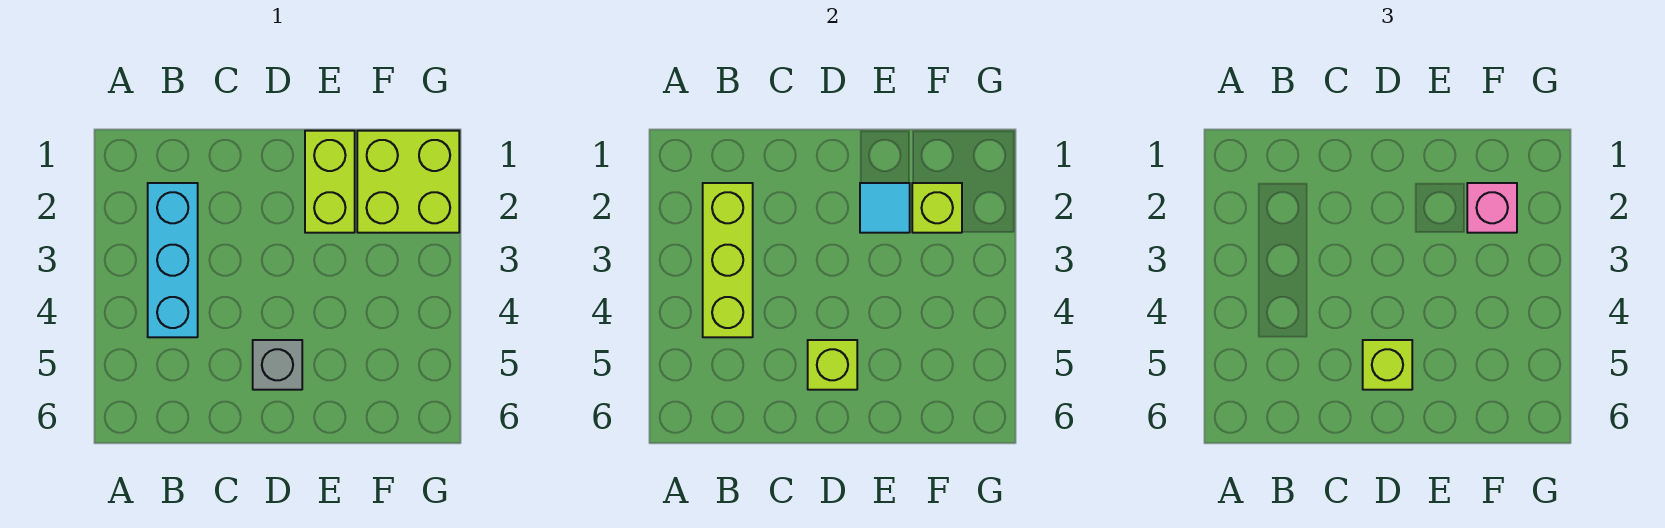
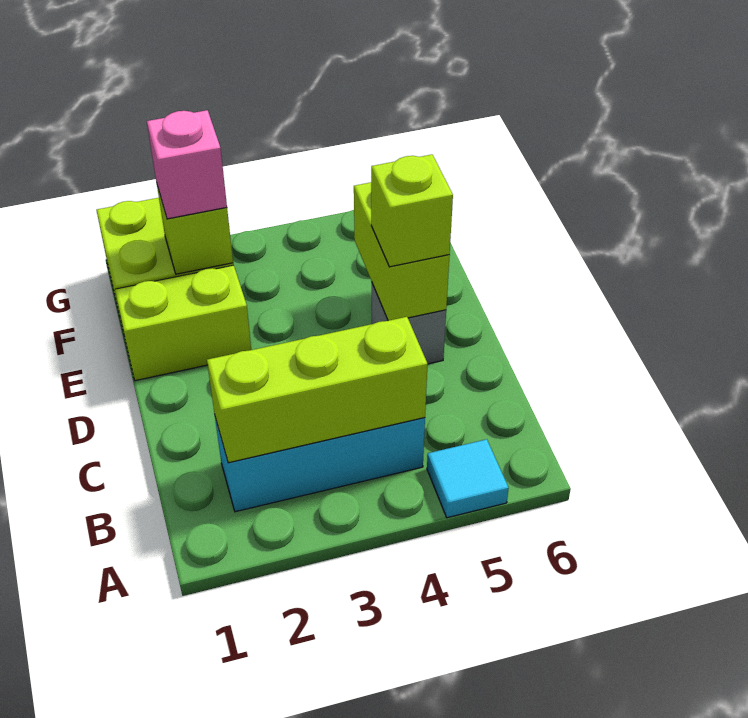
lime brick D5 level 2 -> lime brick D5:E5 level 2
cyan tile E2 level 2 -> cyan tile A5 level 1

